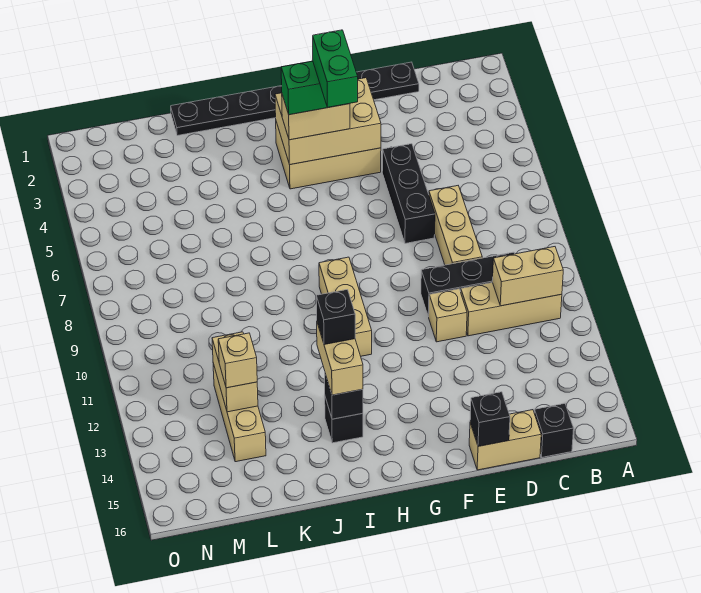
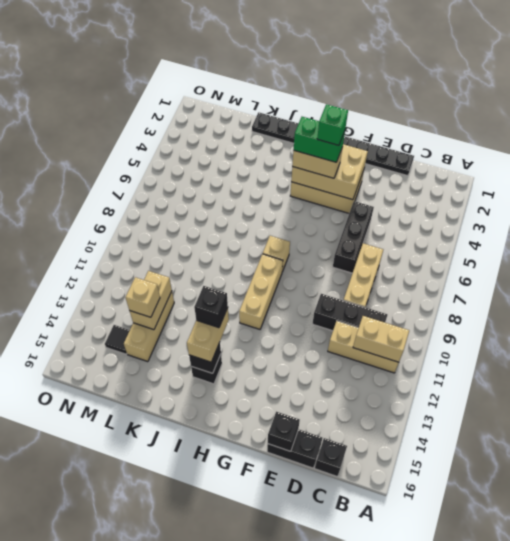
tan brick D16:E16 level 1 -> black brick D16:E16 level 1
tan brick E11 level 1 -> tan brick H8 level 1
green brick G4:G5 level 5 -> green brick G4 level 5
none -> black tile M14 level 1

